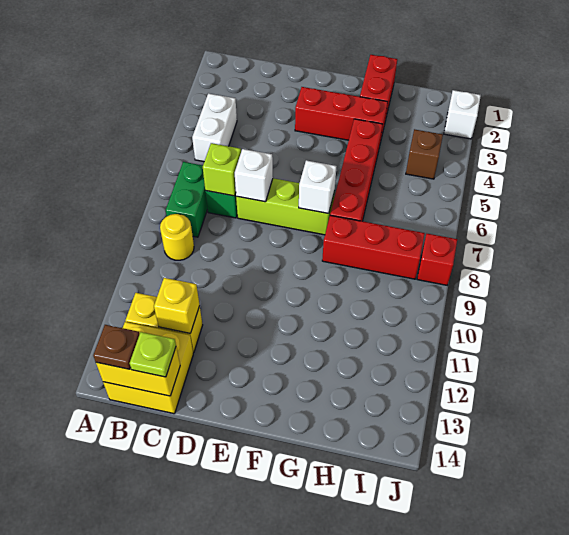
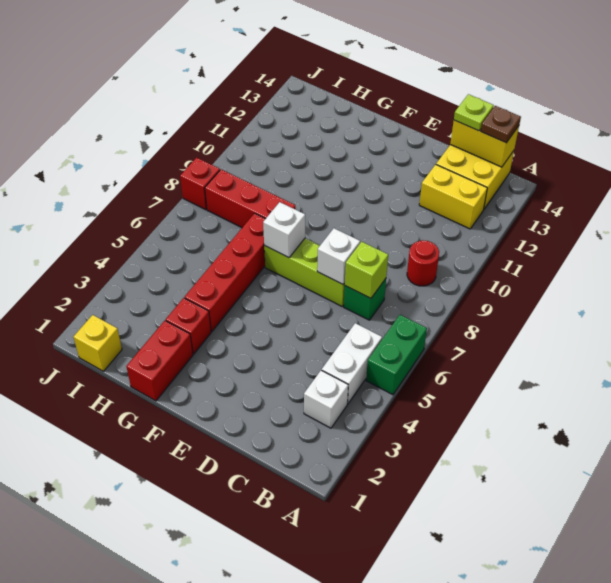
green brick B7:B8 level 1 -> green brick A5:A6 level 1
yellow round brick B9 level 1 -> red round brick B9 level 1
yellow brick C12 level 2 -> yellow brick I1 level 1
red brick E3:G3 level 1 -> red brick G3 level 1
brown brick I4 level 1 -> none
white brick J2 level 1 -> white brick B3 level 1

